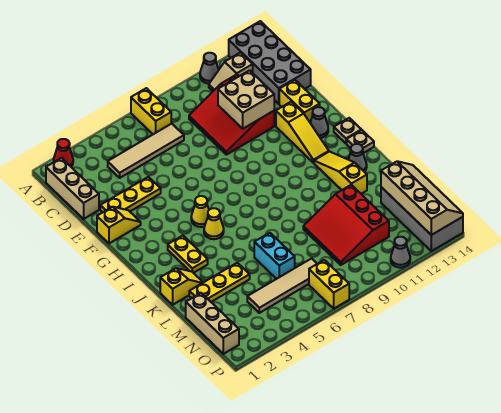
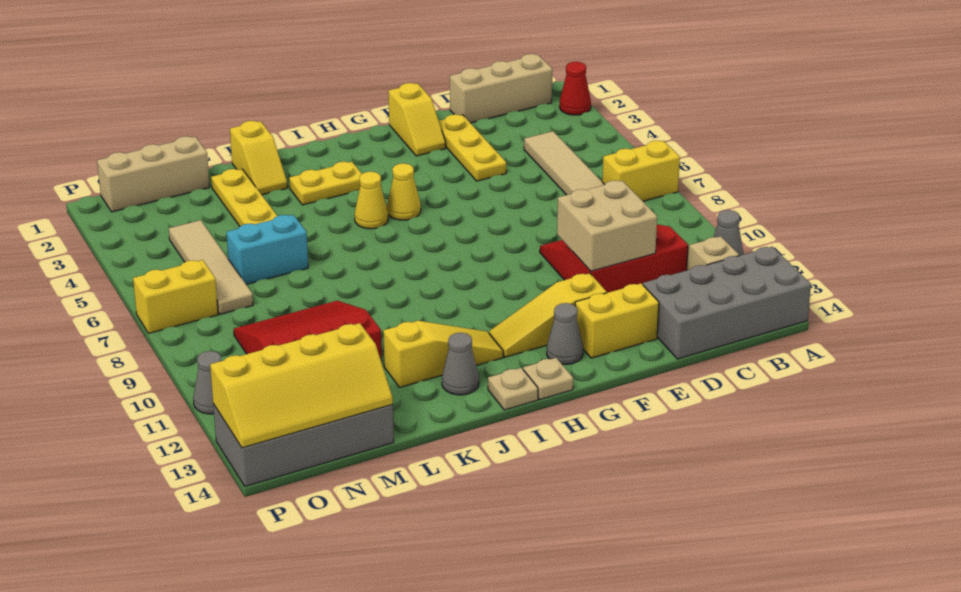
tan slope M13:P14 level 2 top 13 -> yellow slope M13:P14 level 2 top 13

